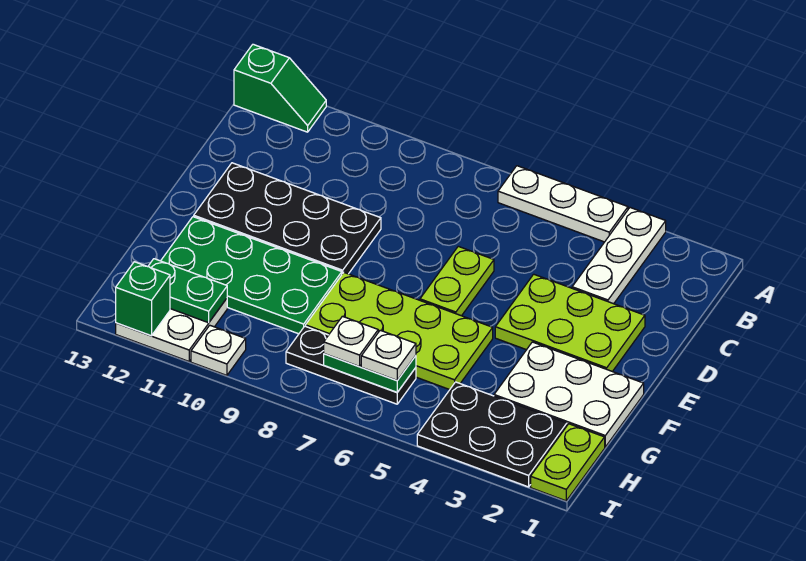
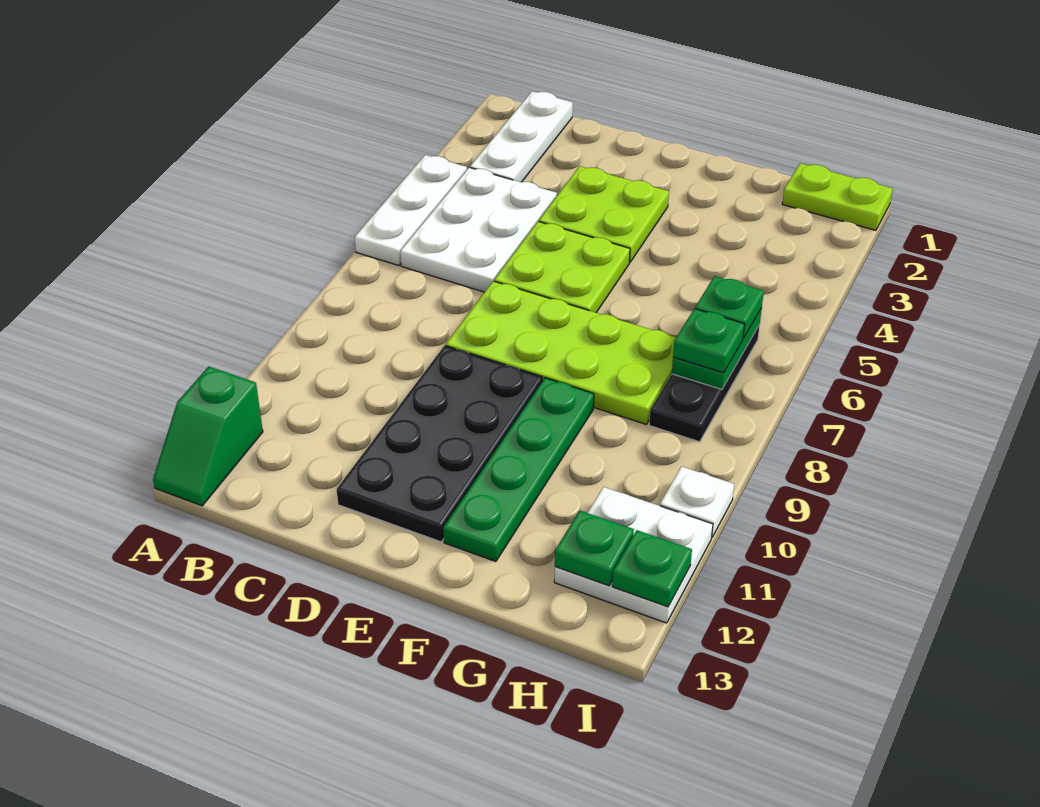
white plate A3:C3 level 1 -> white plate B1:B3 level 1
green slope A12:A13 level 1 top 13 -> green slope A12:A13 level 1 top 12
lime plate D2:E4 level 1 -> lime plate D3:E4 level 1
lime plate D6:E6 level 1 -> lime plate D5:E6 level 1
white plate F1:G3 level 1 -> white plate B4:C6 level 1
lime plate F5:G8 level 1 -> lime plate D7:G8 level 1
green plate F9:G12 level 1 -> green plate F9:F12 level 1
black plate H2:I4 level 1 -> none
white plate H6 level 3 -> green plate H6 level 3
white plate H7 level 3 -> green plate H7 level 3
green plate H11:H12 level 2 -> green plate H12 level 2
green brick I12 level 2 -> green plate I12 level 2

